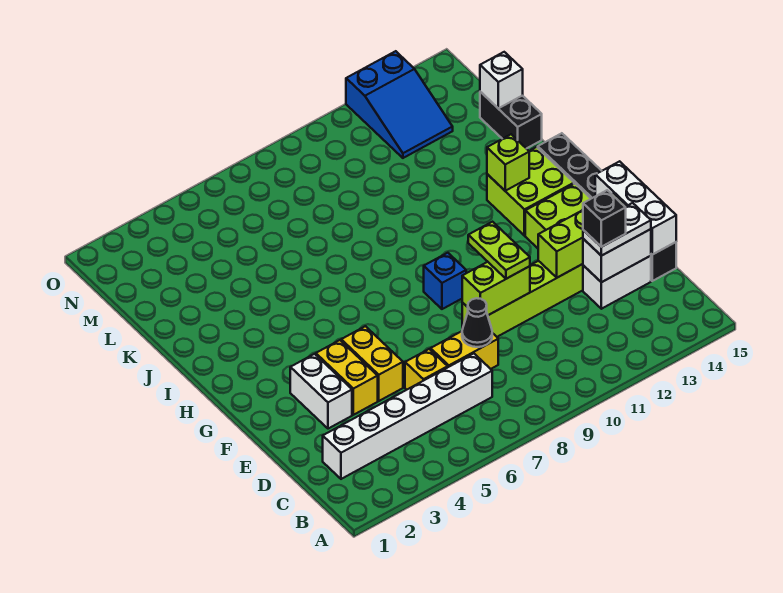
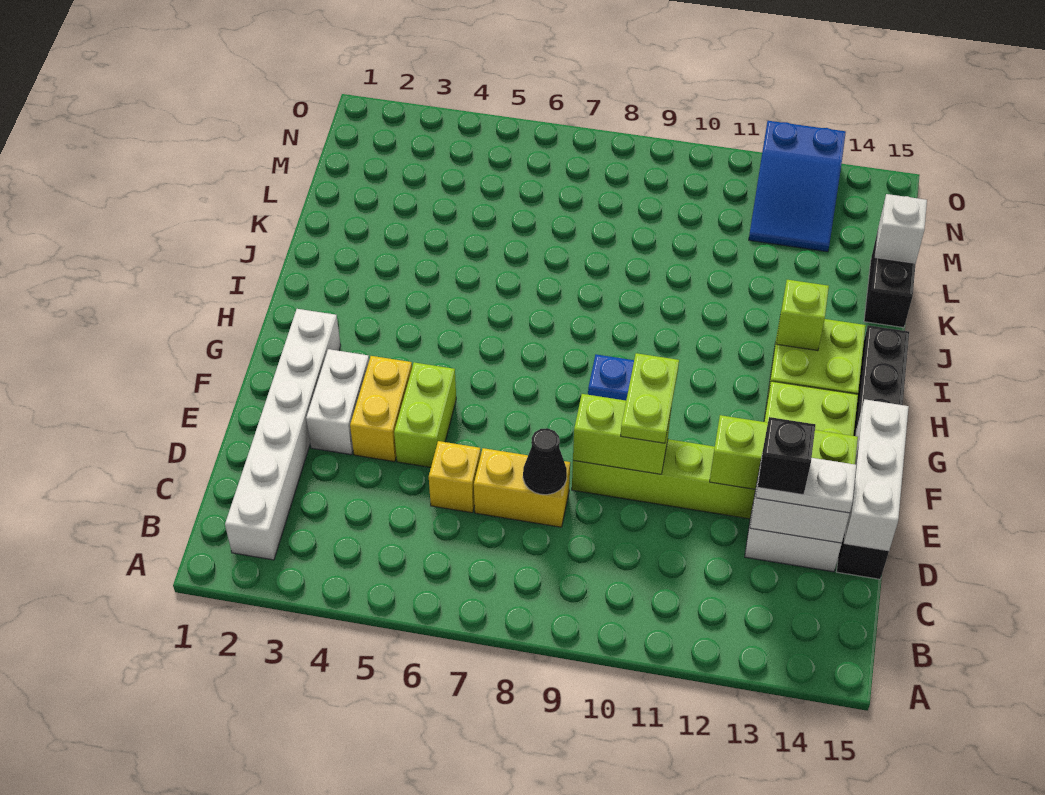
white brick C2:C7 level 1 -> white brick B2:G2 level 1
yellow brick E5:F5 level 1 -> lime brick E5:F5 level 1

